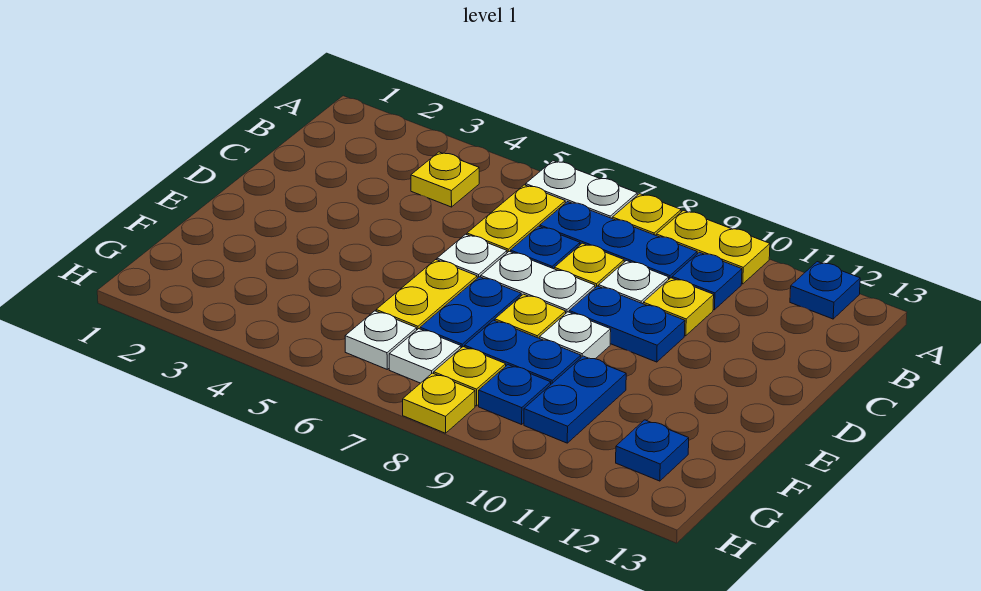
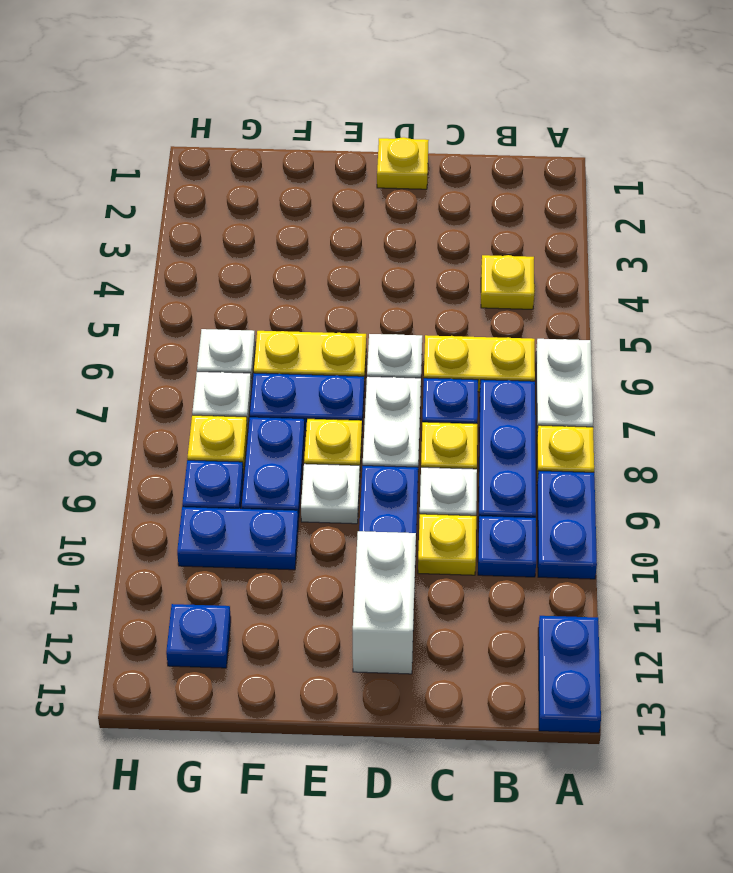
yellow plate A9:A10 level 1 -> blue plate A9:A10 level 1
blue plate A12 level 1 -> blue plate A12:A13 level 1
none -> white brick D11:D12 level 1
yellow plate H8 level 1 -> yellow plate D1 level 1

